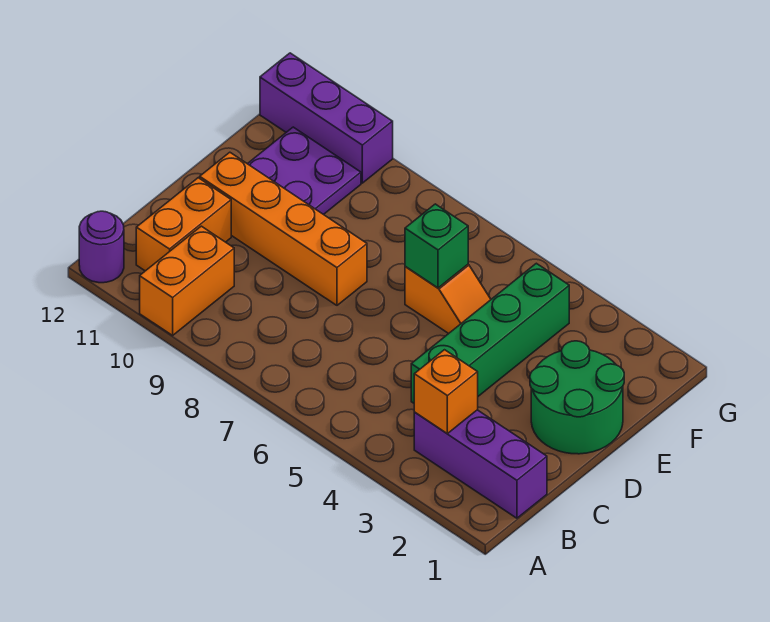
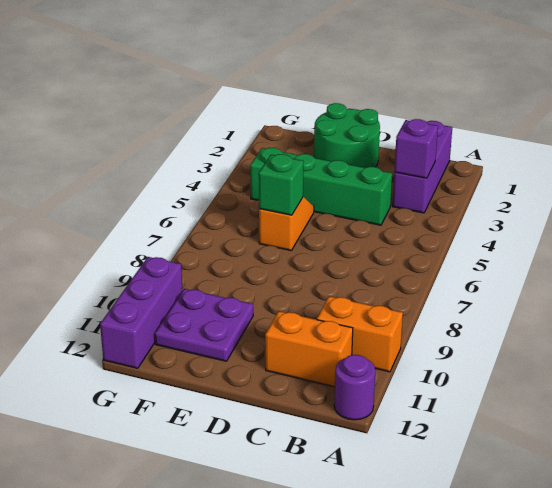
orange brick B3 level 2 -> purple brick B3 level 2
orange brick D8:D11 level 1 -> none

